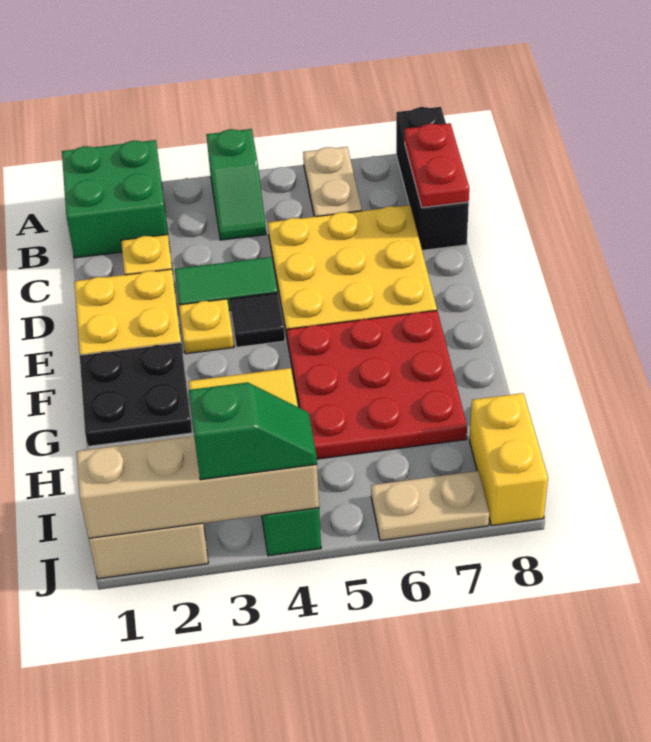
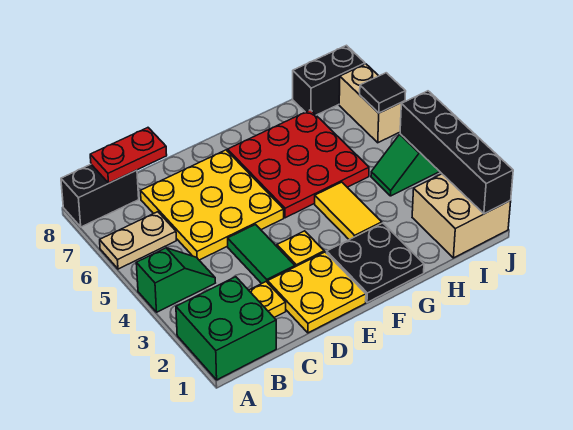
black brick A8:C8 level 1 -> black brick A8:B8 level 1
black tile E4 level 1 -> black tile J6 level 2
yellow brick I8:J8 level 1 -> black brick I8:J8 level 1
tan brick J1:J4 level 2 -> black brick J1:J4 level 2
green slope J3:J4 level 3 top 3 -> none
tan plate J6:J7 level 1 -> tan brick J6:J7 level 1

